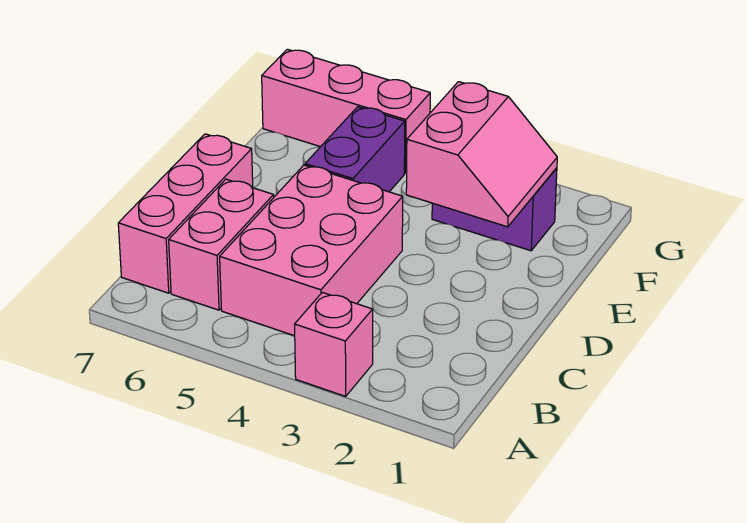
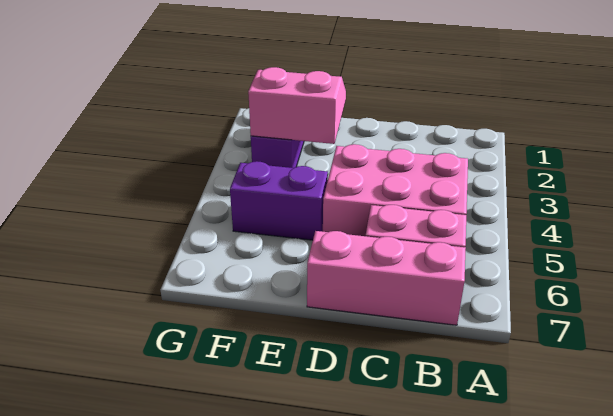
pink brick A3 level 1 -> none
pink brick G5:G7 level 1 -> none

